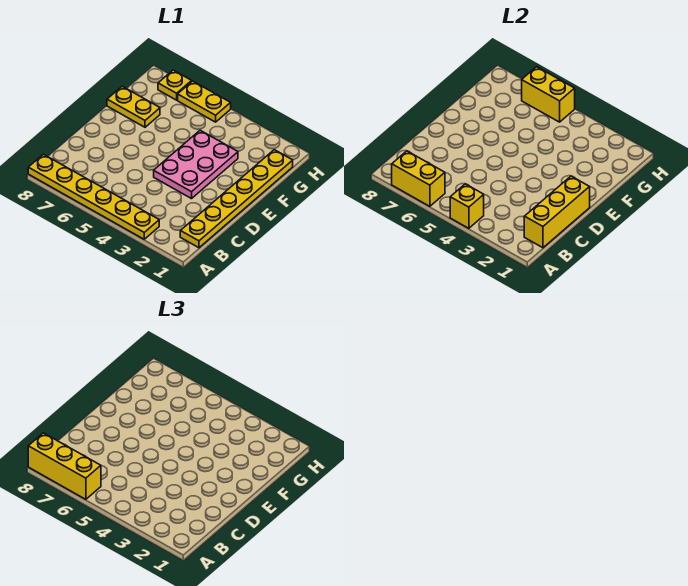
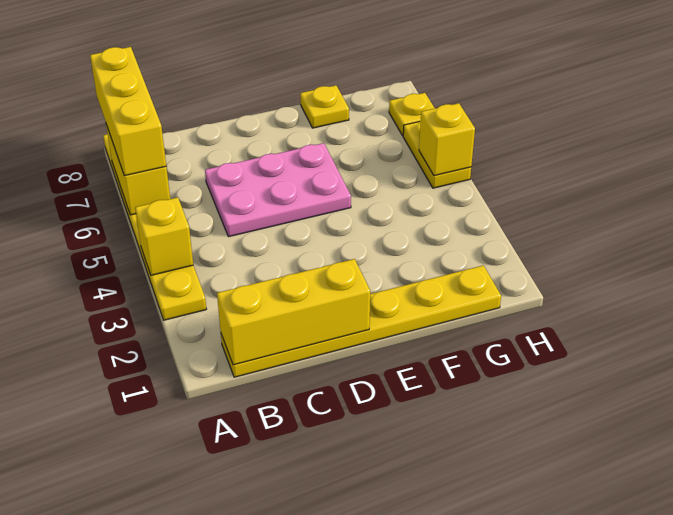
pink plate D3:F4 level 1 -> pink plate C5:E6 level 1
yellow plate F7:F8 level 1 -> yellow plate F8 level 1
yellow brick H5:H6 level 2 -> yellow brick H5 level 2

